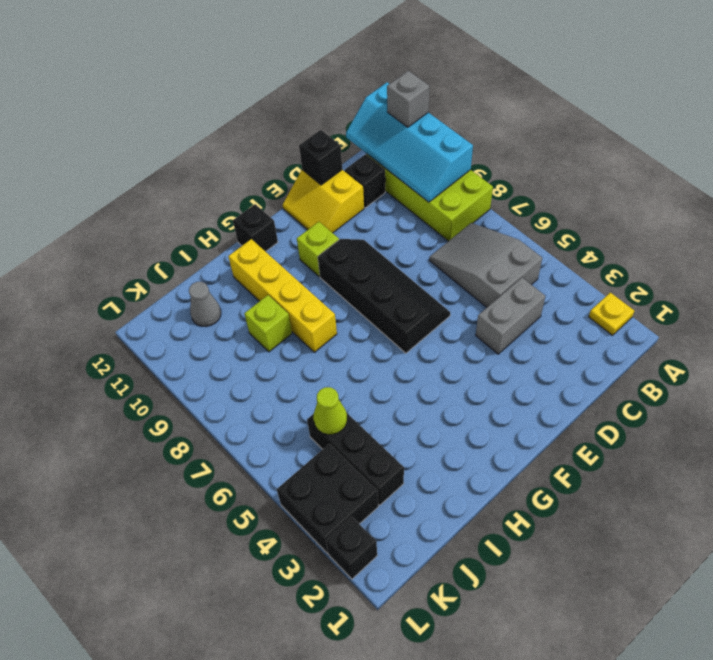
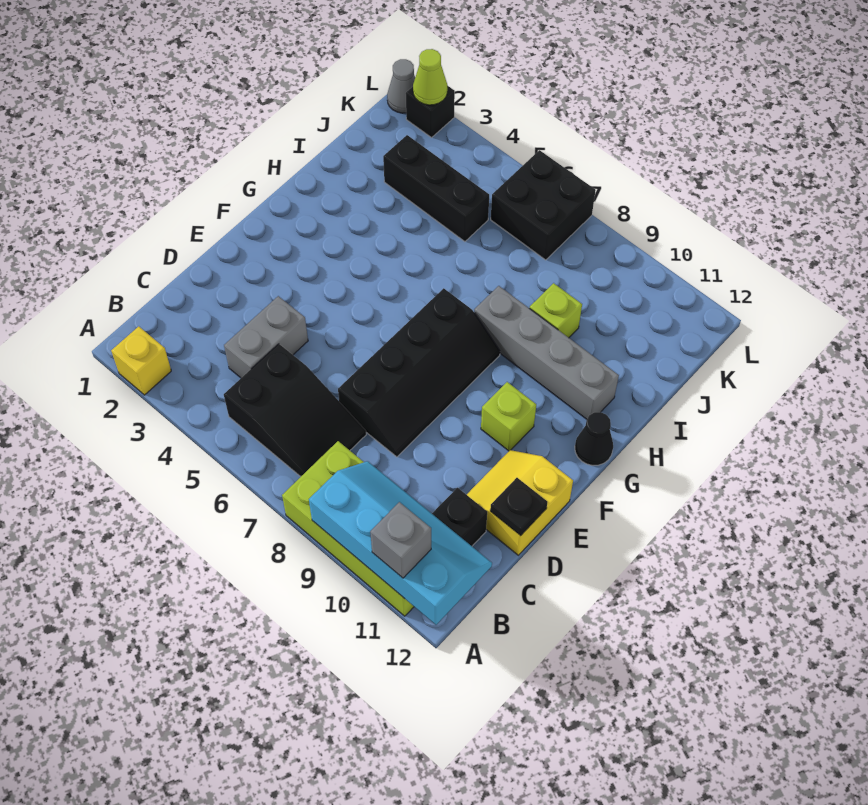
yellow plate A2 level 1 -> yellow brick A2 level 1
grey slope B5:C7 level 1 top 5 -> black slope B5:C7 level 1 top 5
yellow slope D11:E12 level 1 top D -> yellow slope D11:E12 level 1 top 12
black brick D12 level 2 -> black plate D12 level 2
black slope E6:F9 level 1 top F -> black slope D7:G8 level 1 top 7
black brick G12 level 1 -> black cone G12 level 1
yellow brick H8:H11 level 1 -> grey brick H8:H11 level 1
lime cone J5 level 2 -> lime cone L2 level 2
grey cone J11 level 1 -> grey cone L1 level 1
black brick K3:L4 level 1 -> black brick K6:L7 level 1

